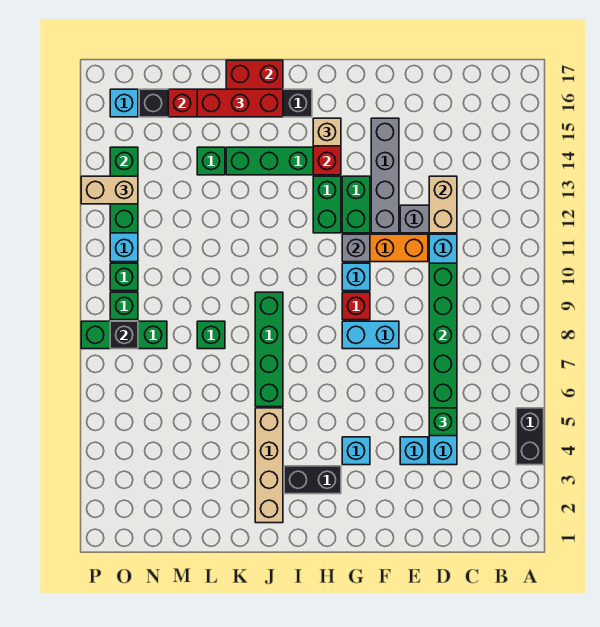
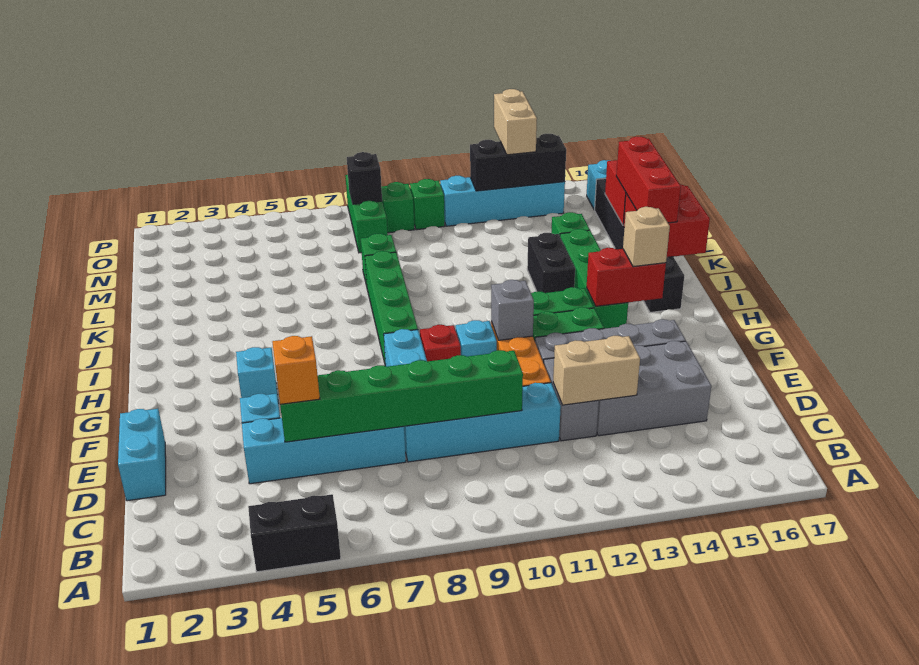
none -> cyan brick D1:E1 level 1
green brick D5 level 3 -> orange brick D5 level 3
none -> grey brick D13:E15 level 1
black brick H3:I3 level 1 -> black brick J13:K13 level 1
tan brick J2:J5 level 1 -> none
green brick J6:J9 level 1 -> green brick H8:K8 level 1
green brick O12:O14 level 2 -> black brick O12:O14 level 2

